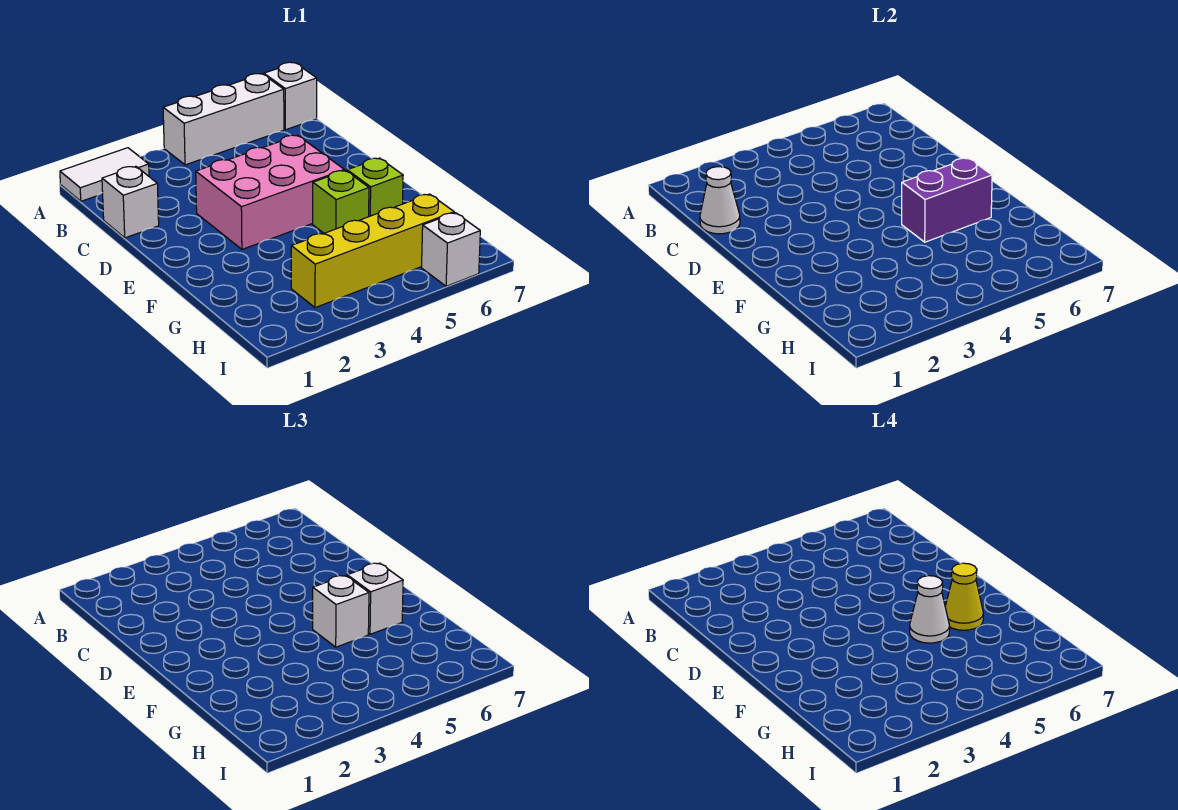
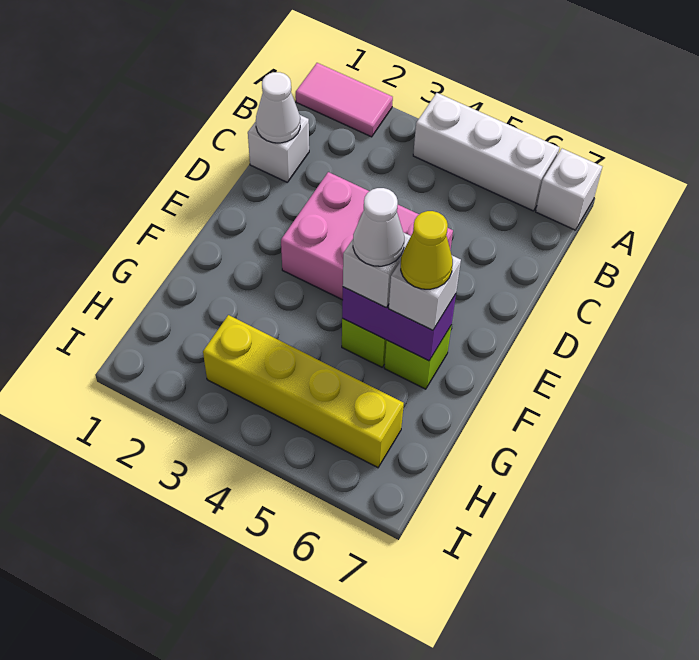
white tile A1:A2 level 1 -> pink tile A1:A2 level 1
white brick I6 level 1 -> none

